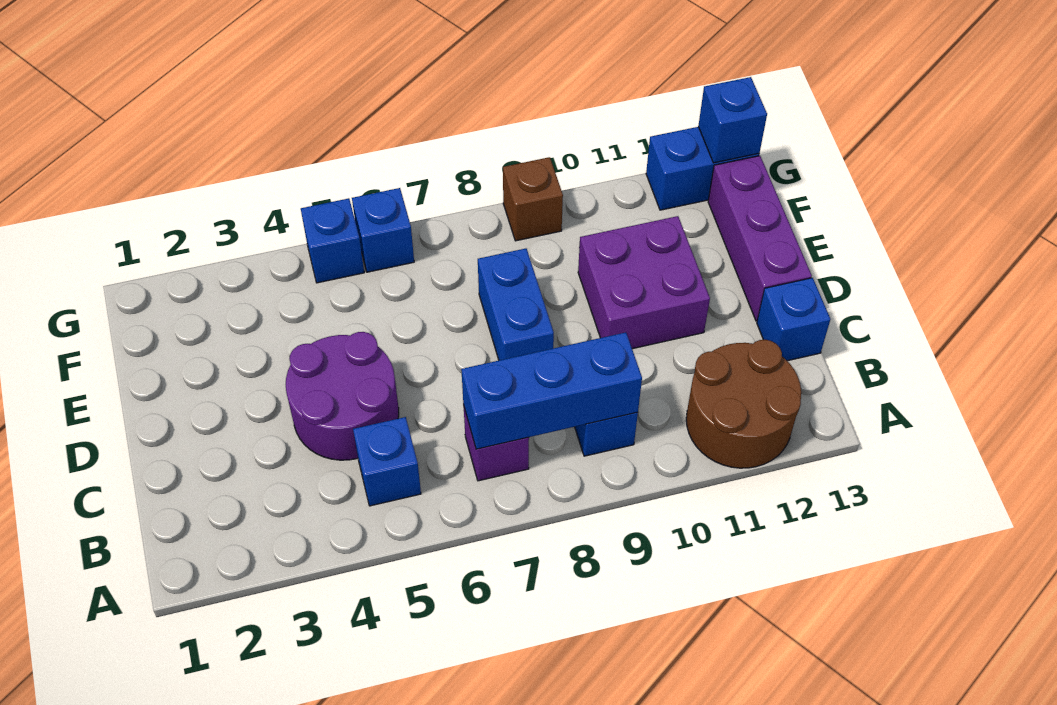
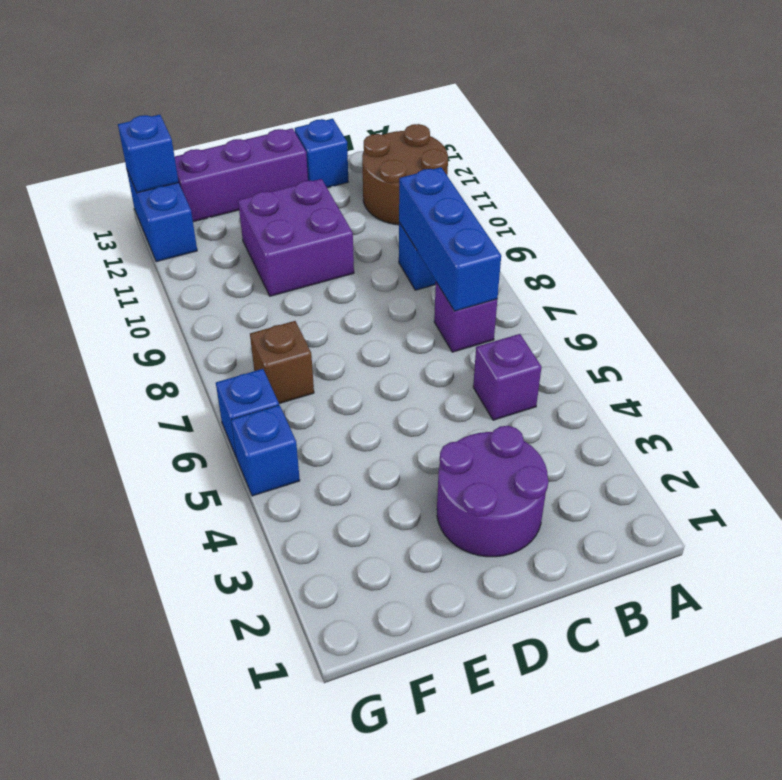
blue brick B5 level 1 -> purple brick B5 level 1
purple round brick C4:D5 level 1 -> purple round brick C2:D3 level 1
blue brick D8:E8 level 1 -> none
brown brick G9 level 1 -> brown brick F7 level 1

